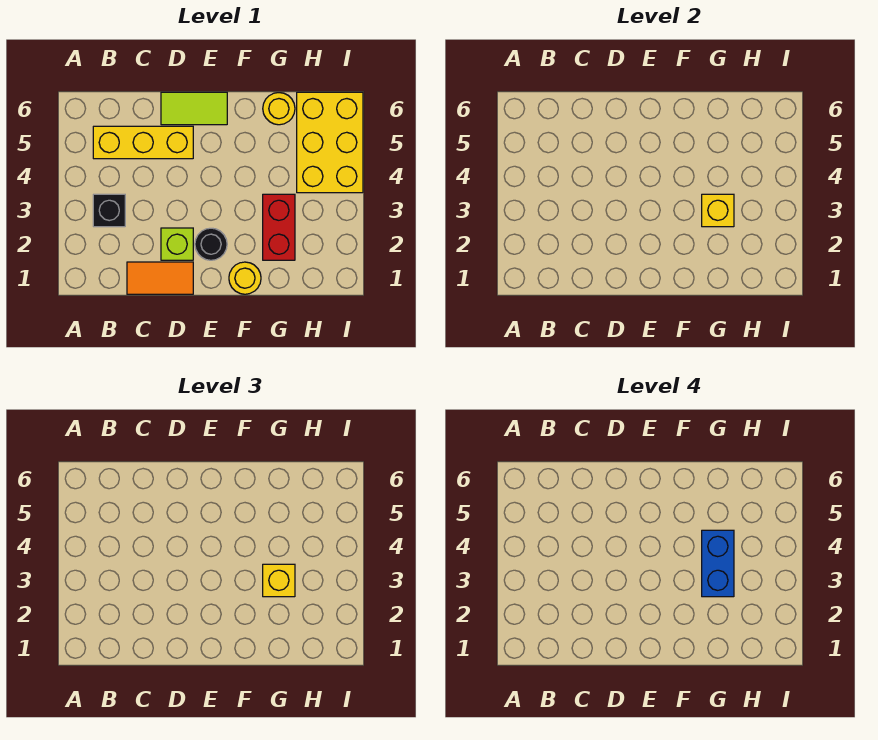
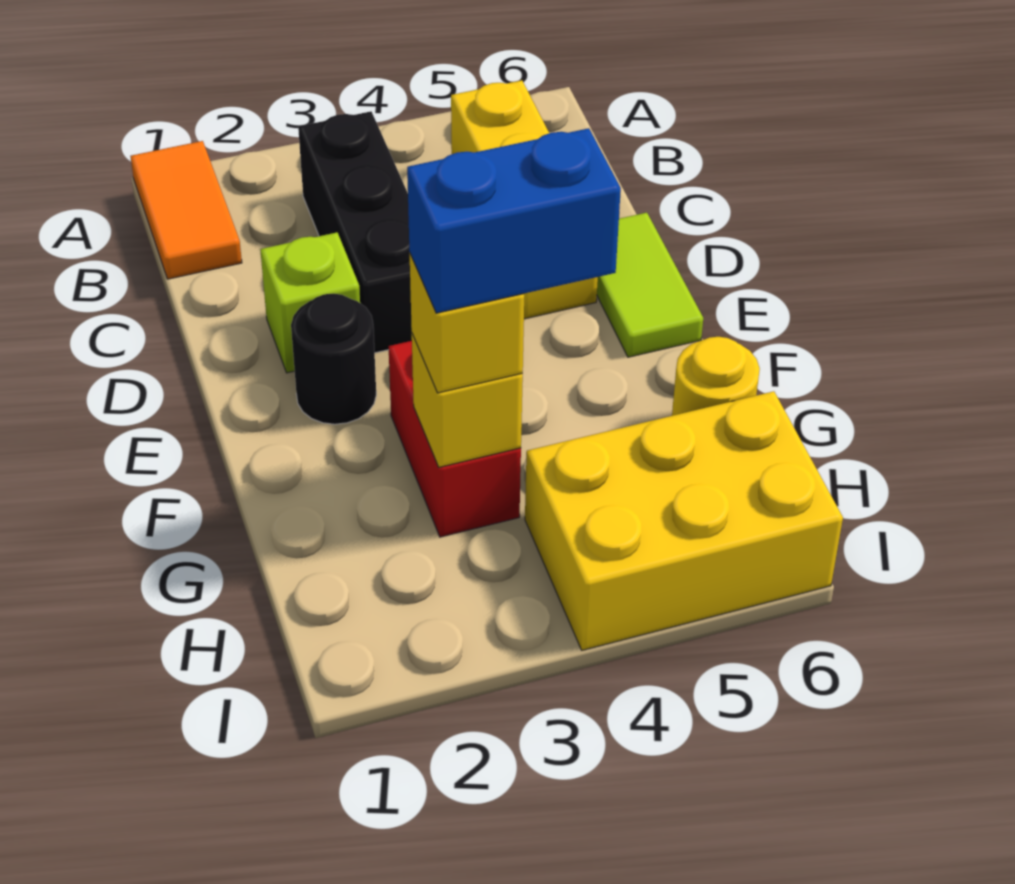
black brick B3 level 1 -> black brick B3:D3 level 1
orange tile C1:D1 level 1 -> orange tile A1:B1 level 1
yellow round brick F1 level 1 -> none
red brick G2:G3 level 1 -> red brick F3:G3 level 1

